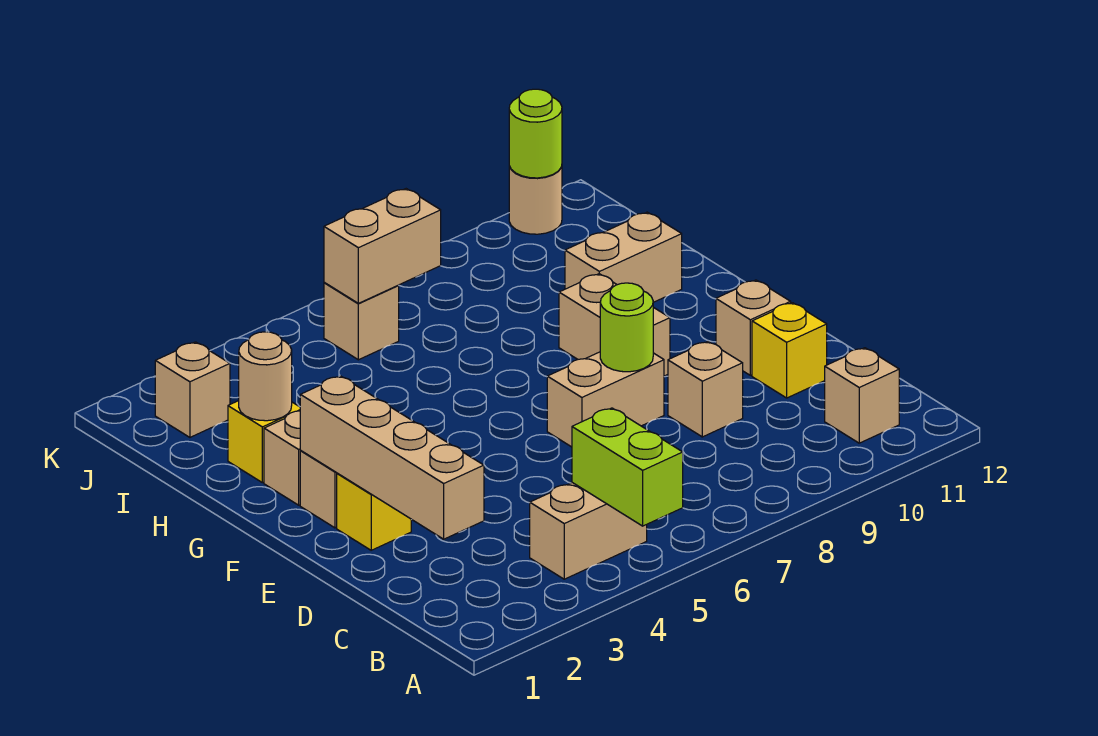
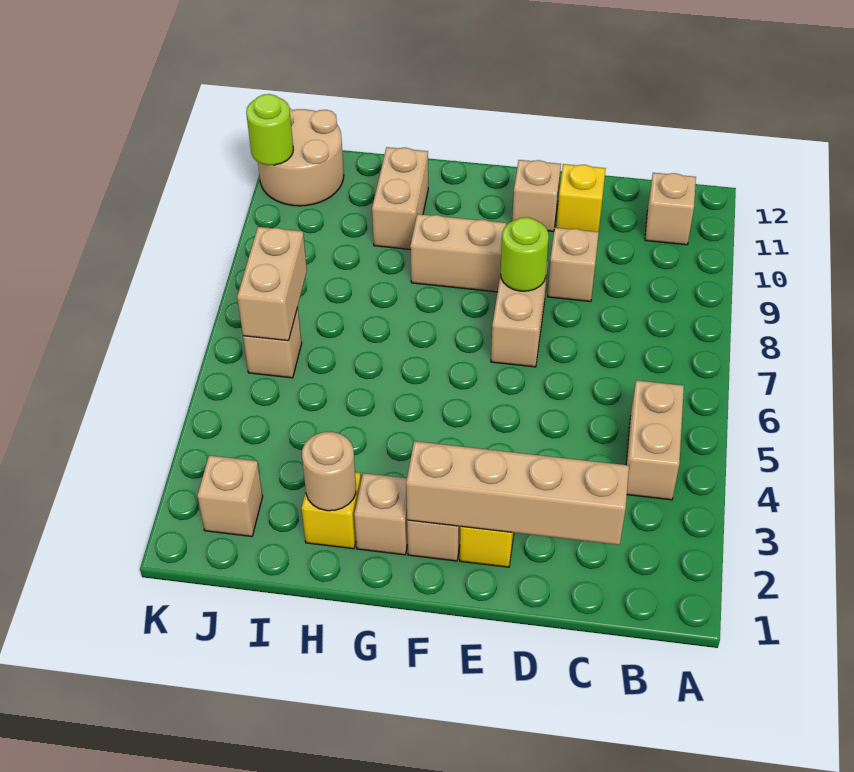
lime brick A5:B5 level 2 -> none
tan round brick K11 level 1 -> tan round brick J11:K12 level 1

